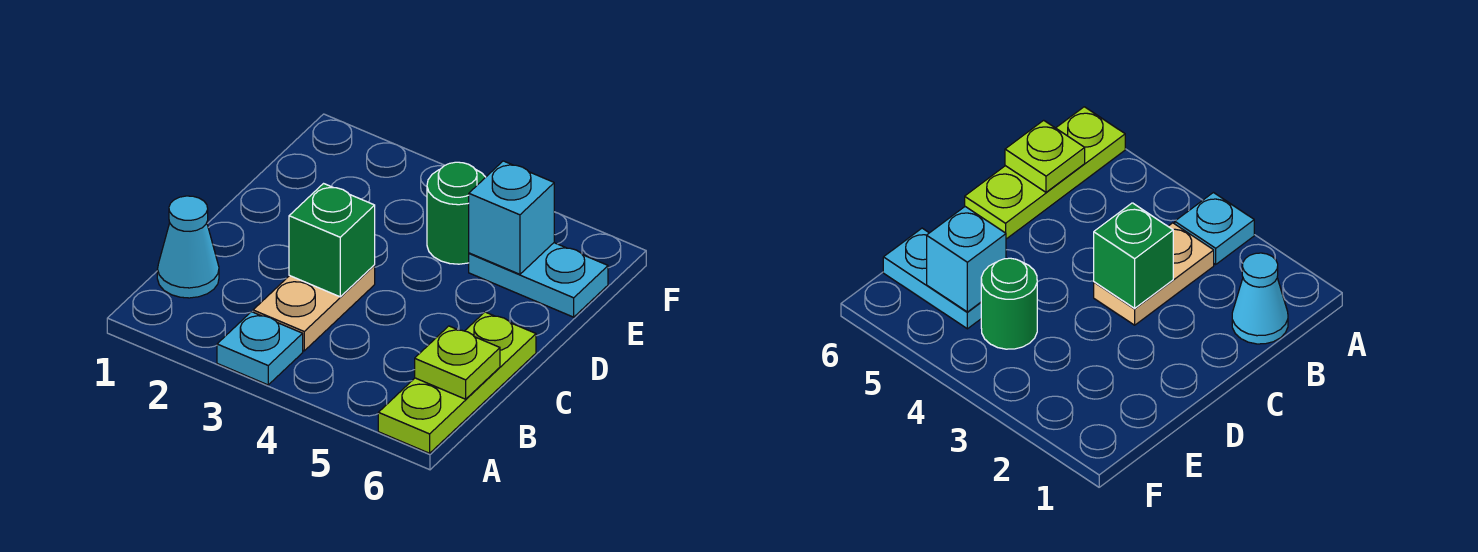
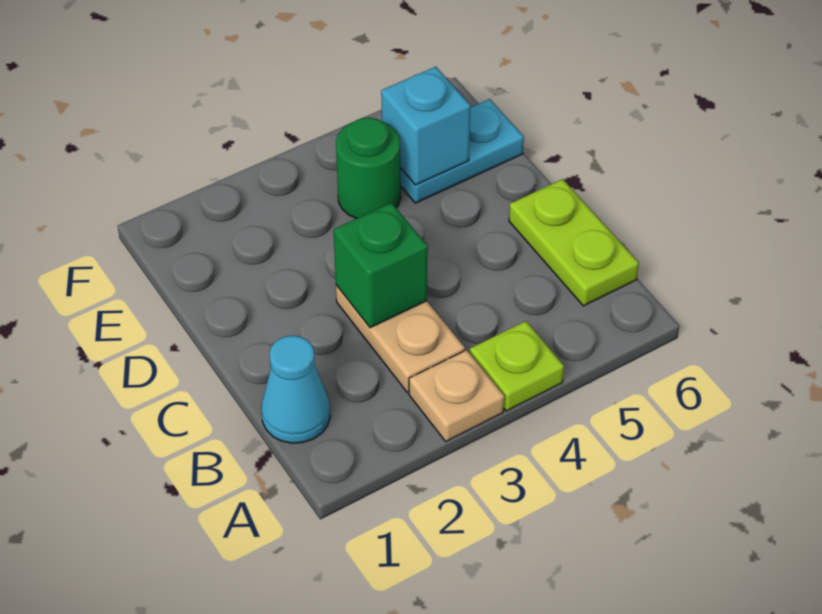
cyan plate A3 level 1 -> tan plate A3 level 1
lime plate A6:C6 level 1 -> lime plate B6:C6 level 1
lime plate B6 level 2 -> lime plate A4 level 1

